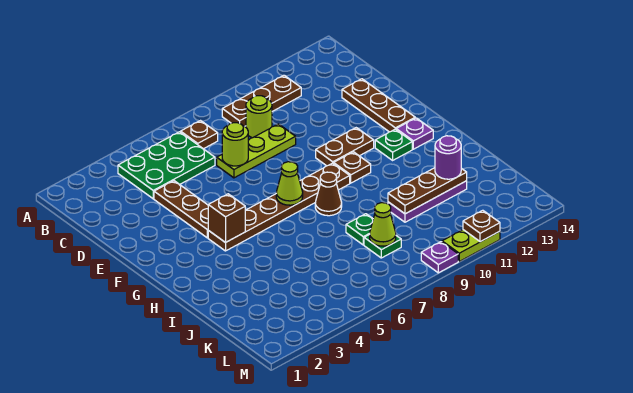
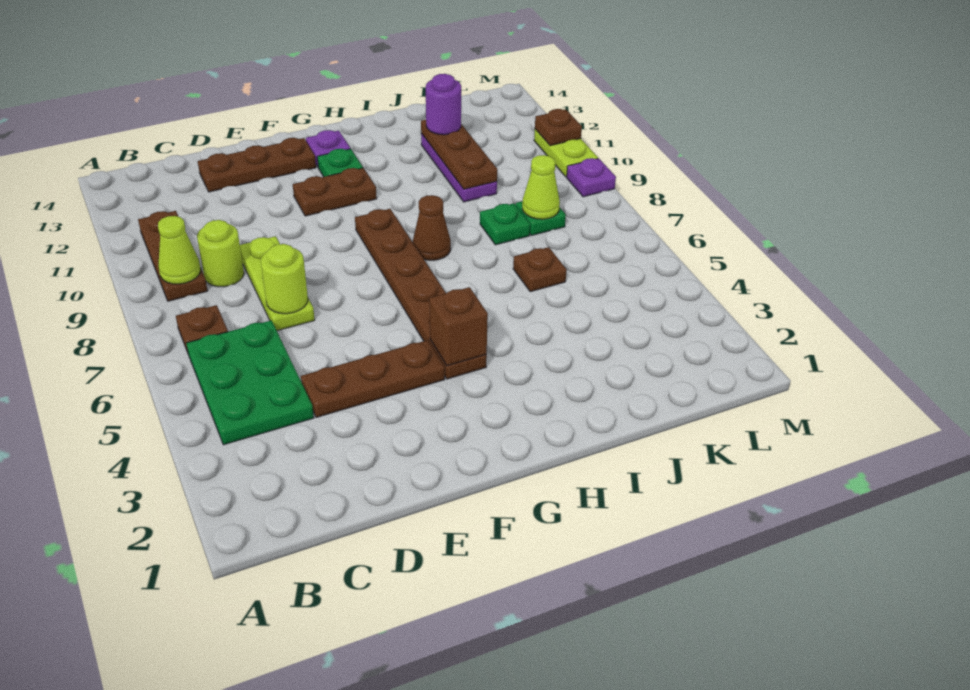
brown plate F10:F11 level 1 -> brown plate F11:G11 level 1
lime cone G7 level 2 -> lime cone B9 level 2
brown plate G10 level 1 -> brown plate J6 level 1

